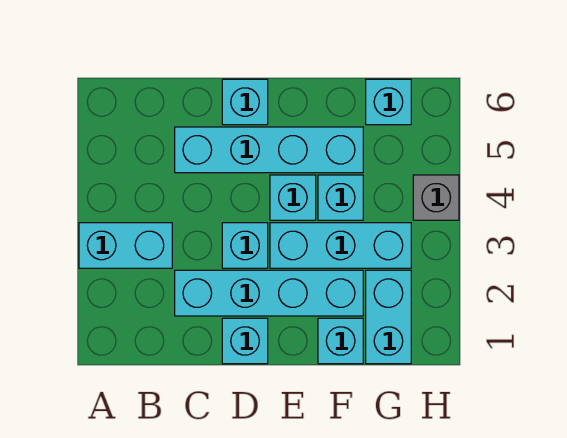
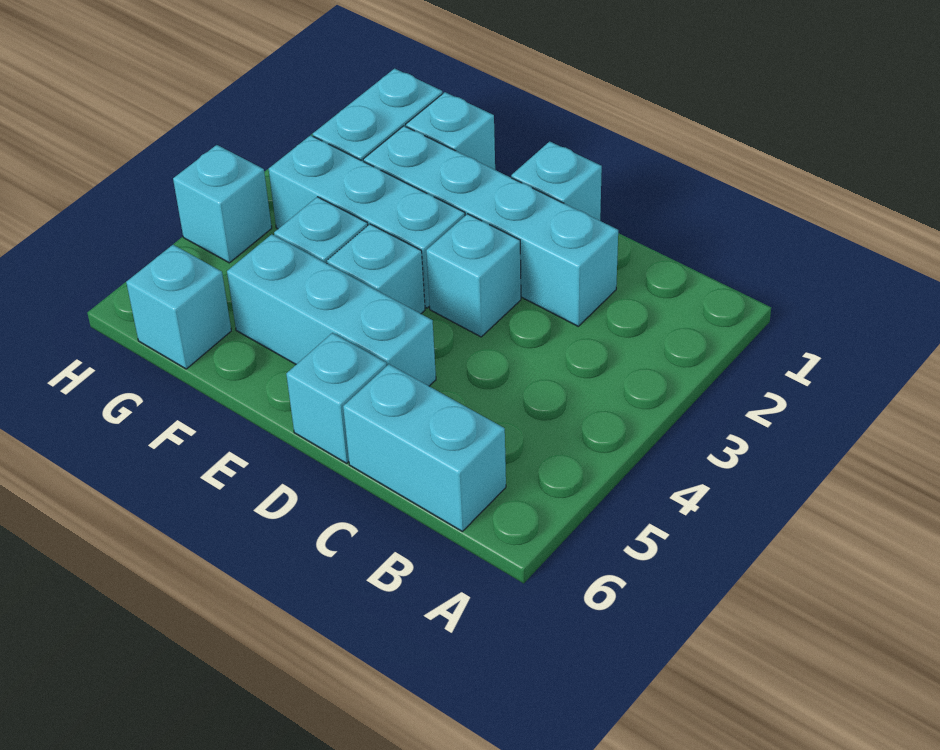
cyan brick A3:B3 level 1 -> cyan brick B6:C6 level 1
cyan brick C5:F5 level 1 -> cyan brick D5:F5 level 1
grey brick H4 level 1 -> cyan brick H4 level 1

